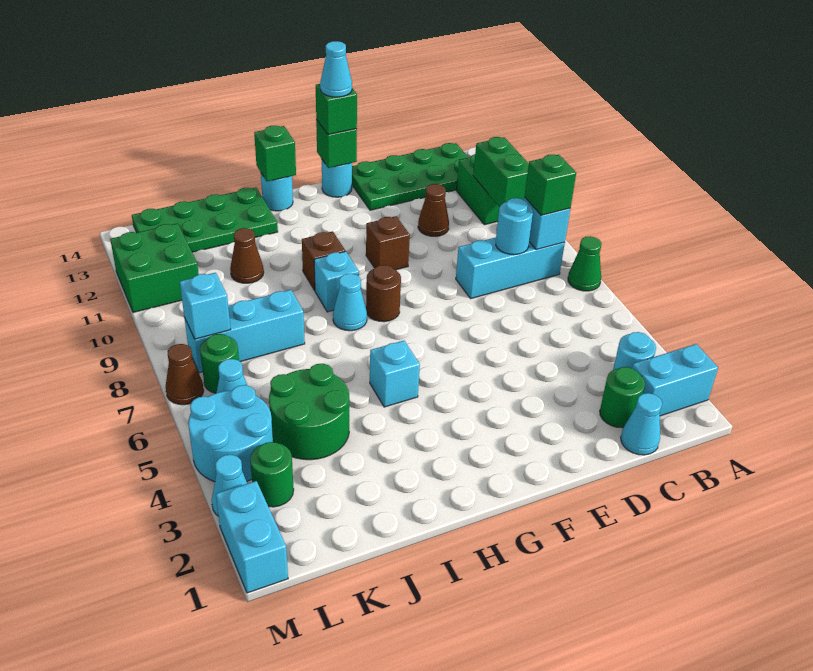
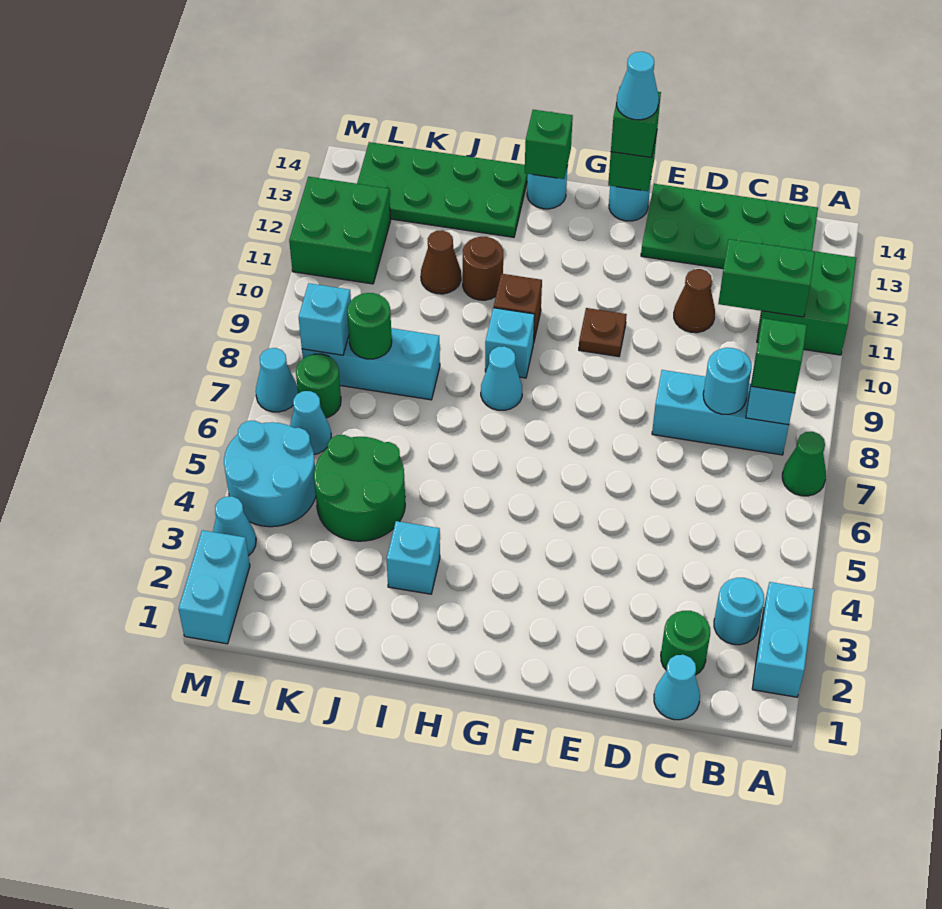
cyan brick A2:B2 level 1 -> cyan brick A2:A3 level 1
green brick B10:B11 level 2 -> green brick B11:C11 level 2
brown brick F10 level 1 -> brown plate F10 level 1
brown round brick G8 level 1 -> brown round brick I11 level 1
cyan brick H5 level 1 -> cyan brick I3 level 1
green round brick L3 level 1 -> green round brick K8 level 2
brown cone M7 level 1 -> cyan cone M7 level 1

